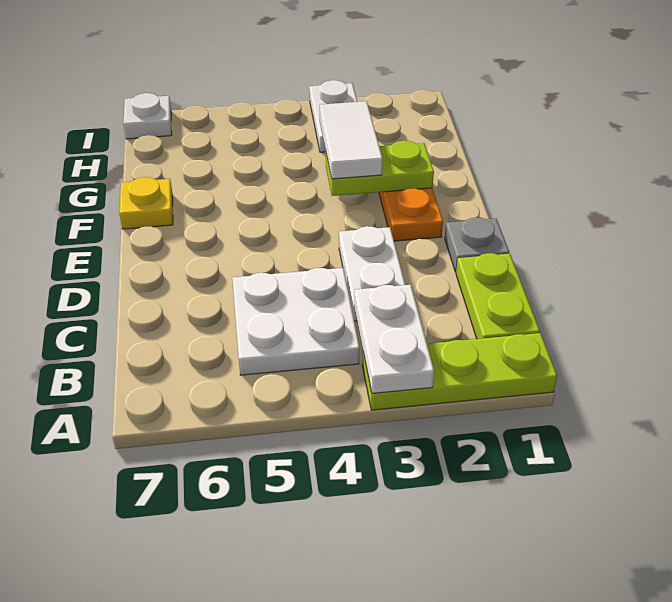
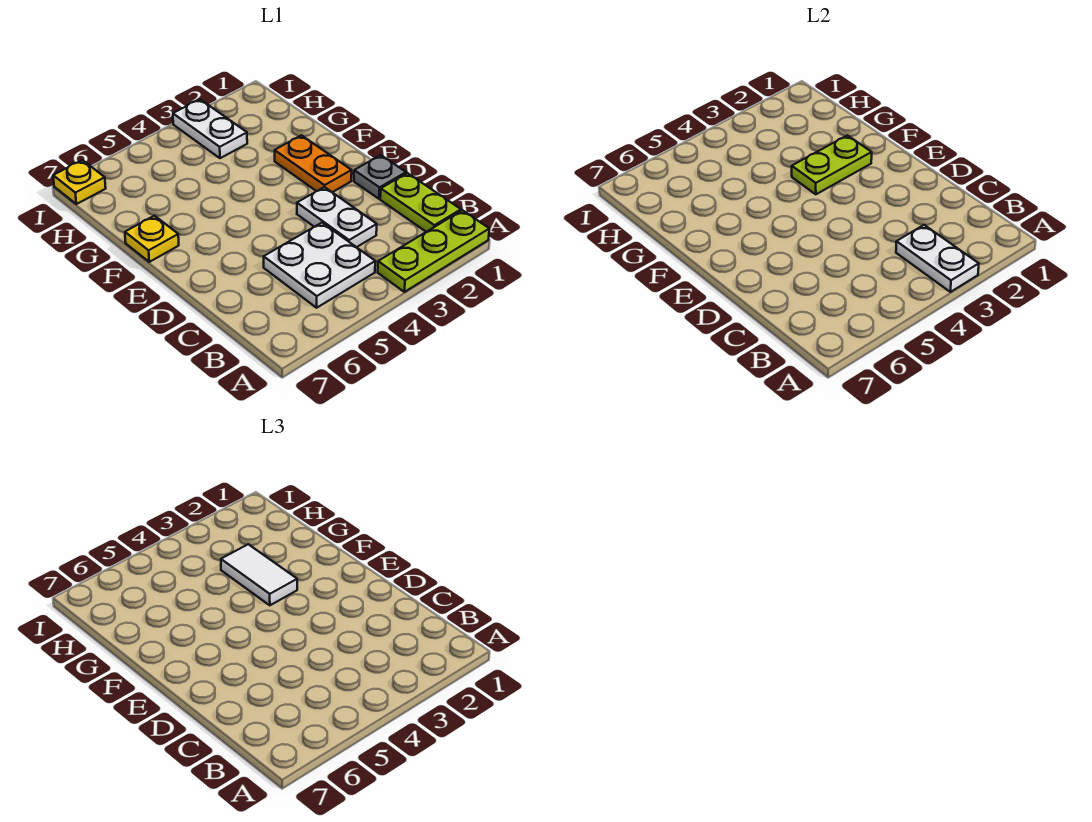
white plate I7 level 1 -> yellow plate I7 level 1

